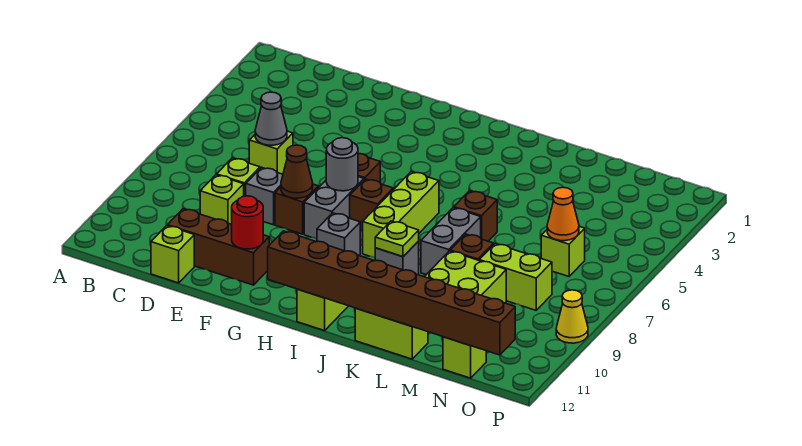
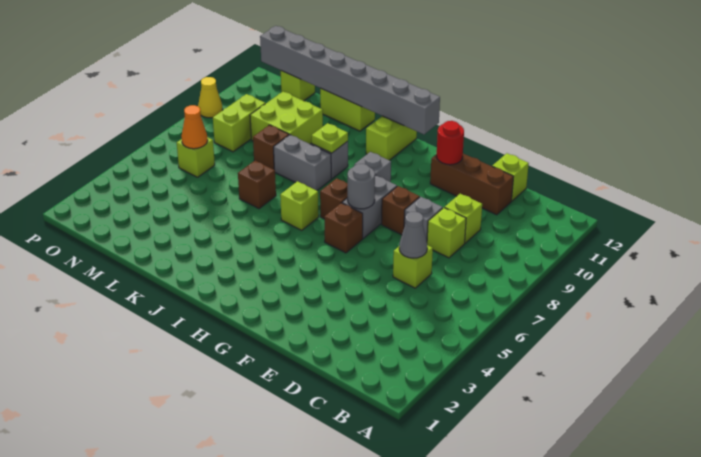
brown cone F8 level 2 -> none
brown brick H12:O12 level 2 -> grey brick H12:O12 level 2
lime brick I6:I8 level 1 -> lime brick I6 level 1
grey brick K7:K8 level 1 -> grey brick J8:K8 level 1
lime brick M8:N8 level 1 -> lime brick N8:N9 level 1

